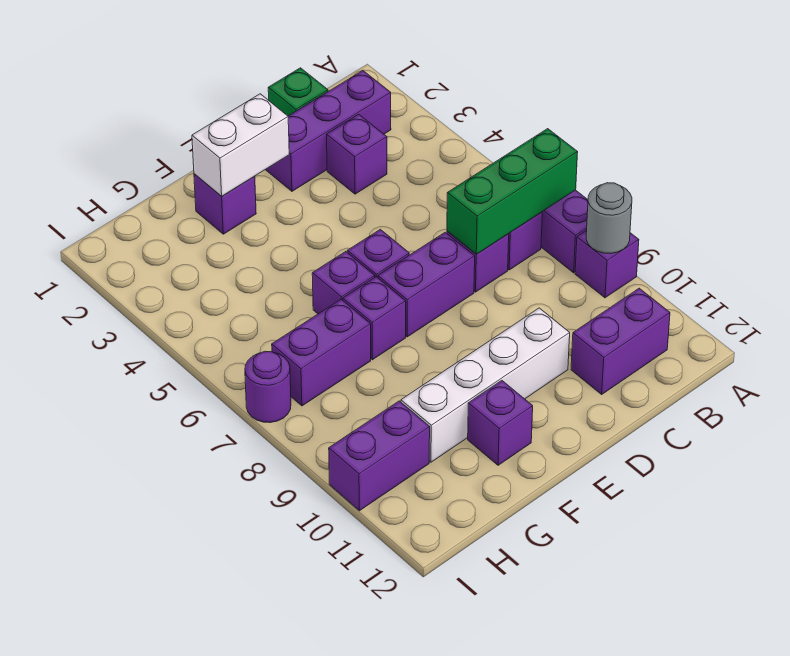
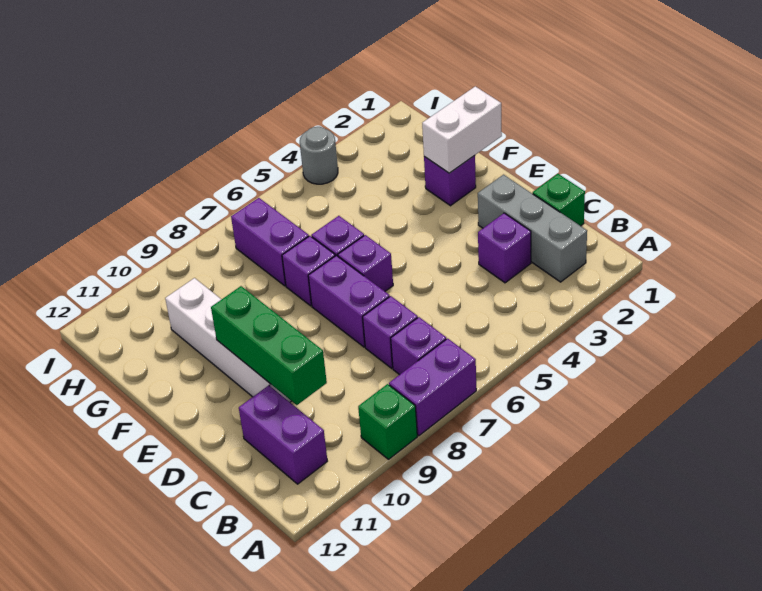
green brick A7:C7 level 2 -> green brick C10:E10 level 2
purple brick A9 level 1 -> green brick A9 level 1
grey round brick A9 level 2 -> grey round brick I4 level 1
purple brick B2:D2 level 1 -> grey brick B2:D2 level 1
white brick E2:F2 level 2 -> white brick F1:F2 level 2
purple brick F11 level 1 -> none
purple brick H10:I10 level 1 -> none
purple round brick I7 level 1 -> none

